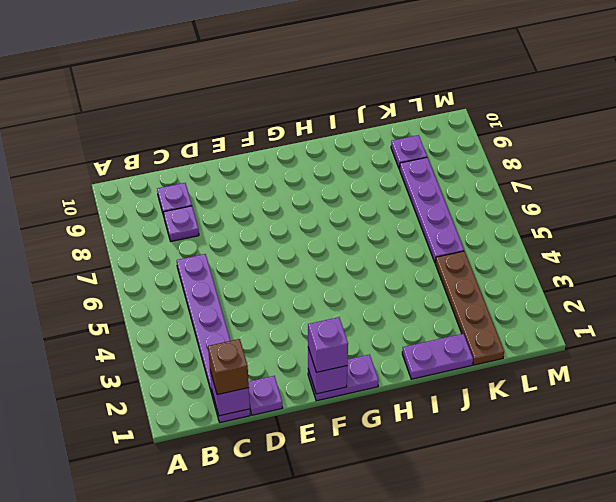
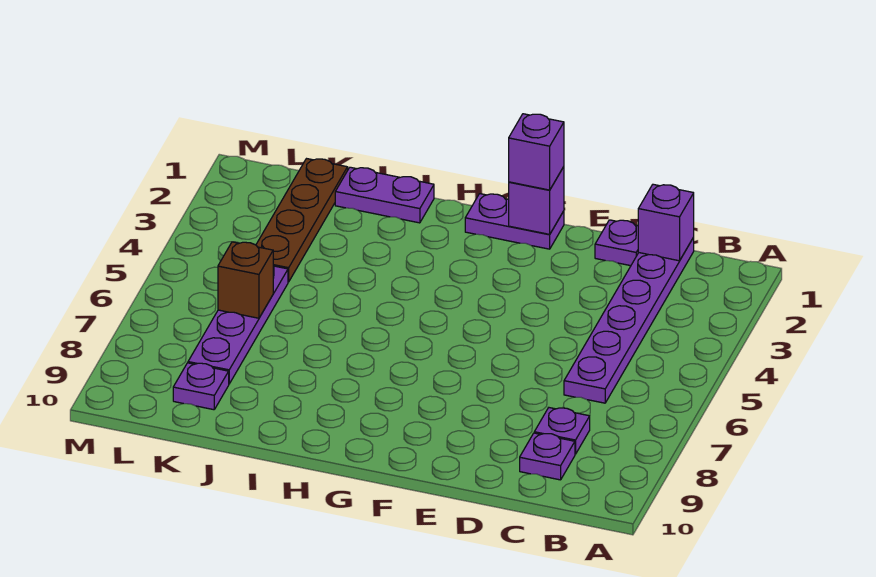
brown brick C1 level 3 -> brown brick K6 level 2

